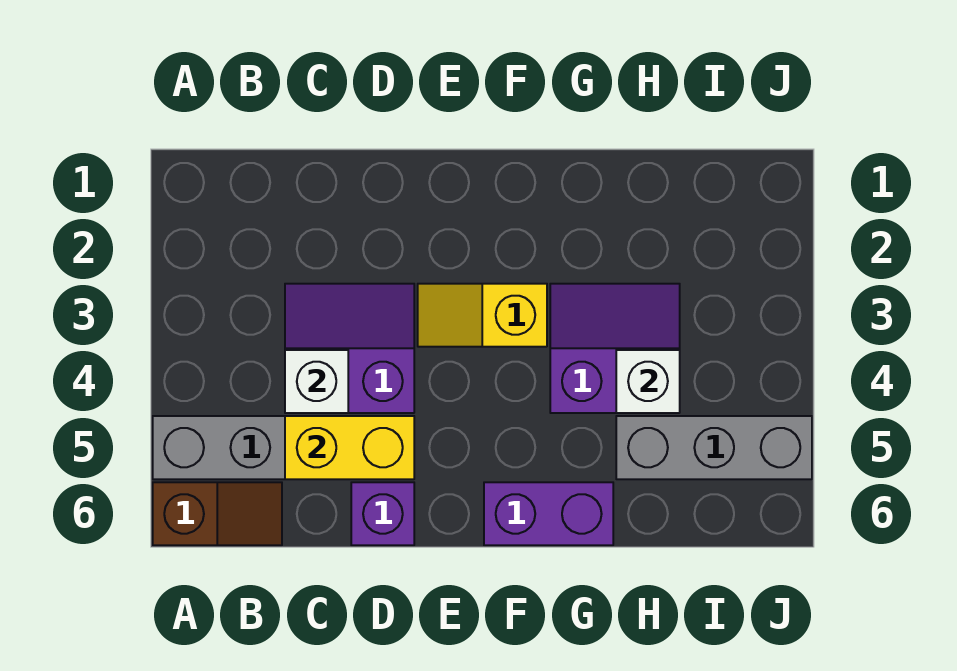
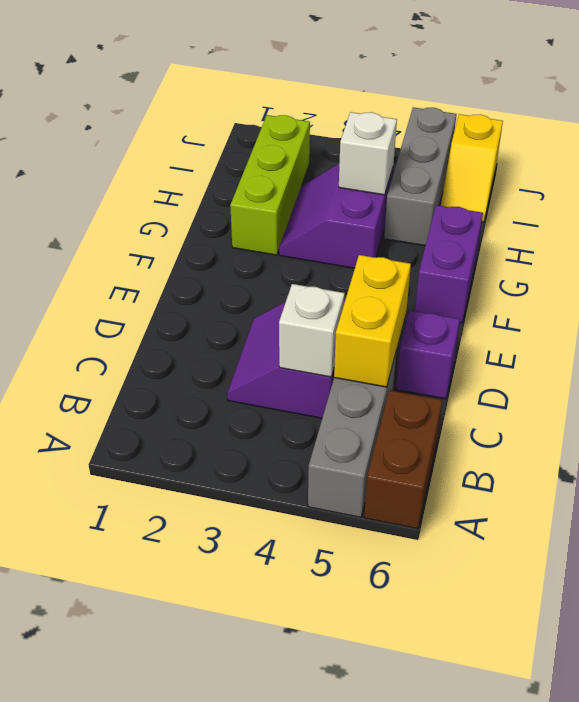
brown slope A6:B6 level 1 top A -> brown brick A6:B6 level 1
yellow slope E3:F3 level 1 top F -> yellow slope I6:J6 level 1 top J
none -> lime brick G2:I2 level 1

